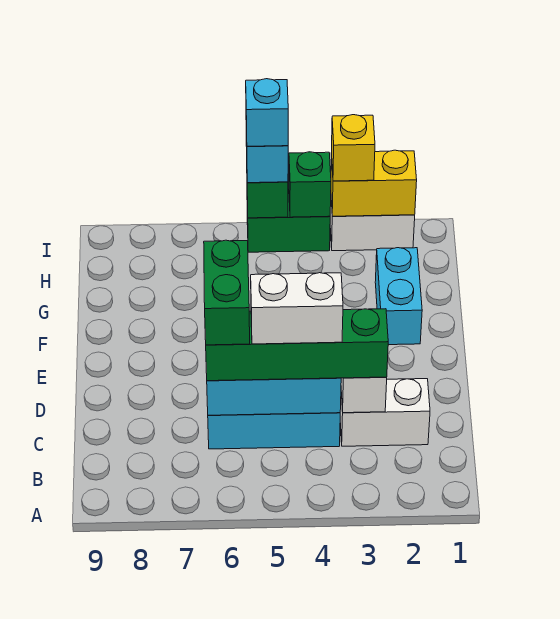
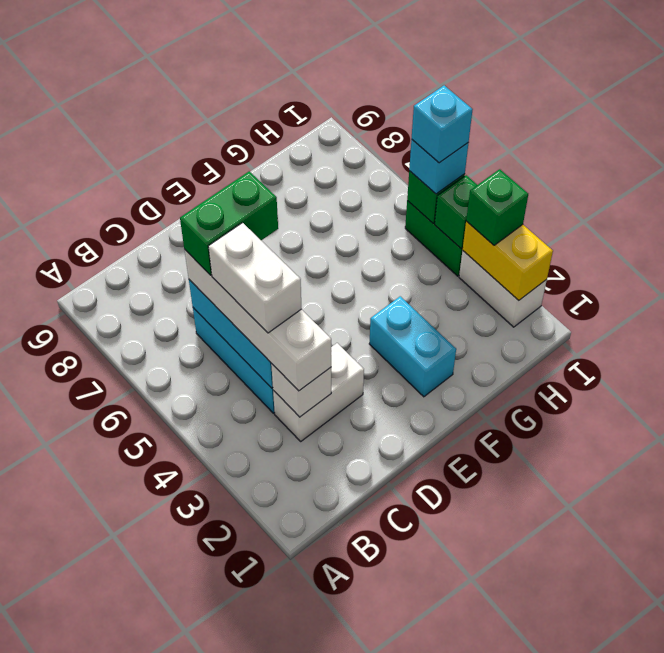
white brick C2:C3 level 1 -> white brick C3:D3 level 1
green brick C3:C6 level 3 -> white brick C3:C6 level 3
cyan brick F2:G2 level 1 -> cyan brick F2:F3 level 1
yellow brick I3 level 3 -> green brick I3 level 3

